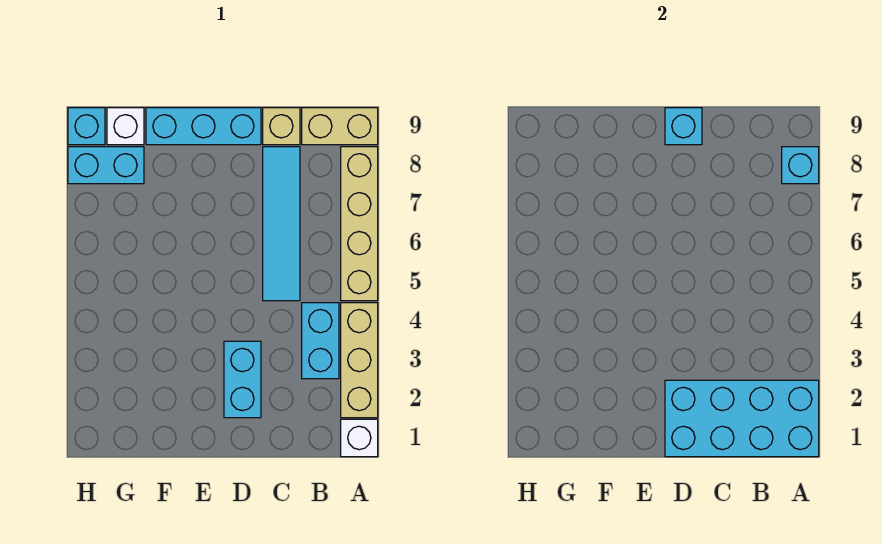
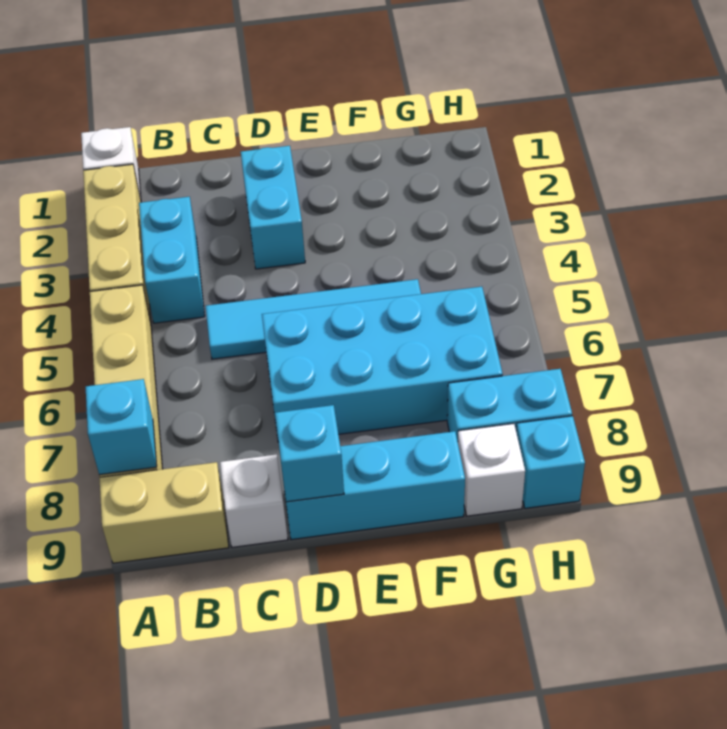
cyan brick A1:D2 level 2 -> cyan brick D6:G7 level 1
cyan tile C5:C8 level 1 -> cyan tile C5:F5 level 1
tan brick C9 level 1 -> white brick C9 level 1

